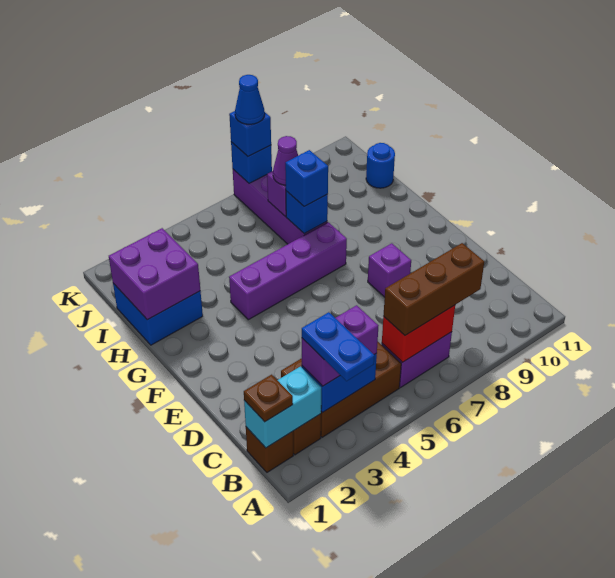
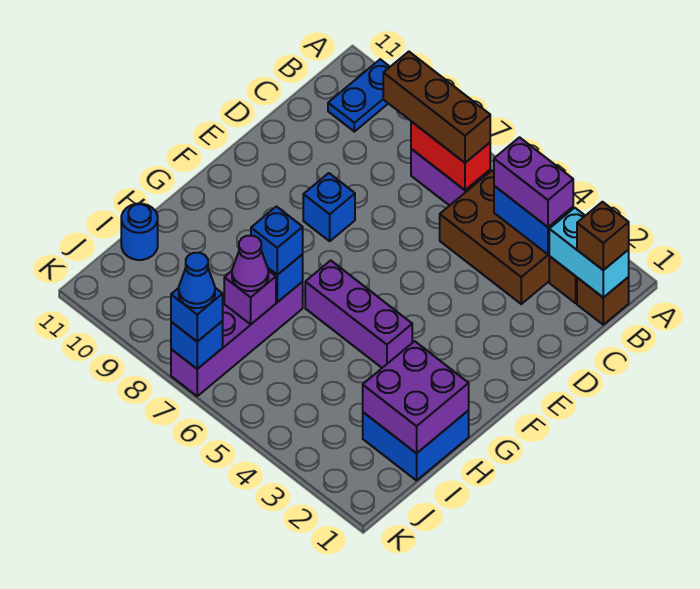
blue plate A3:B3 level 4 -> blue plate A10:B10 level 1
brown plate B1 level 3 -> brown brick B1 level 3
purple brick E8 level 1 -> blue brick E8 level 1
purple brick G4:G7 level 1 -> purple brick G4:G6 level 1

